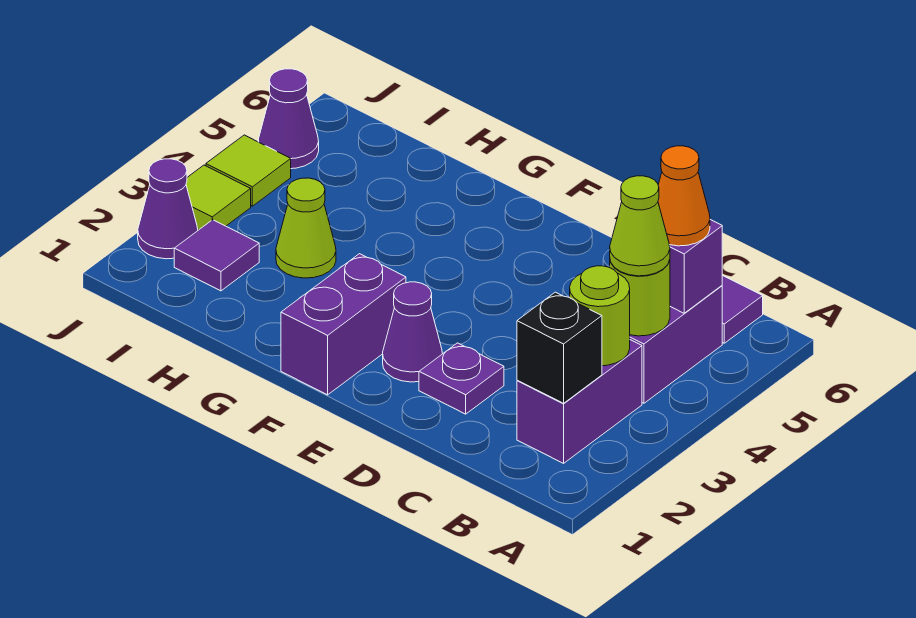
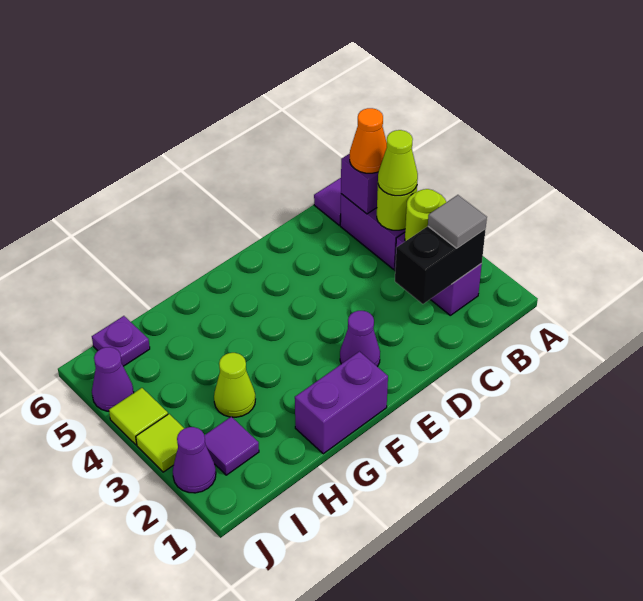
black brick B2 level 2 -> black brick B2:C2 level 2
none -> grey tile B2 level 3
purple plate D2 level 1 -> purple plate I6 level 1
purple brick F1:F2 level 1 -> purple brick F1:G1 level 1

